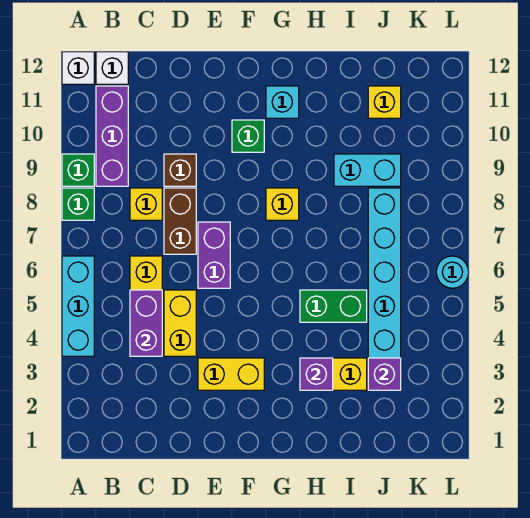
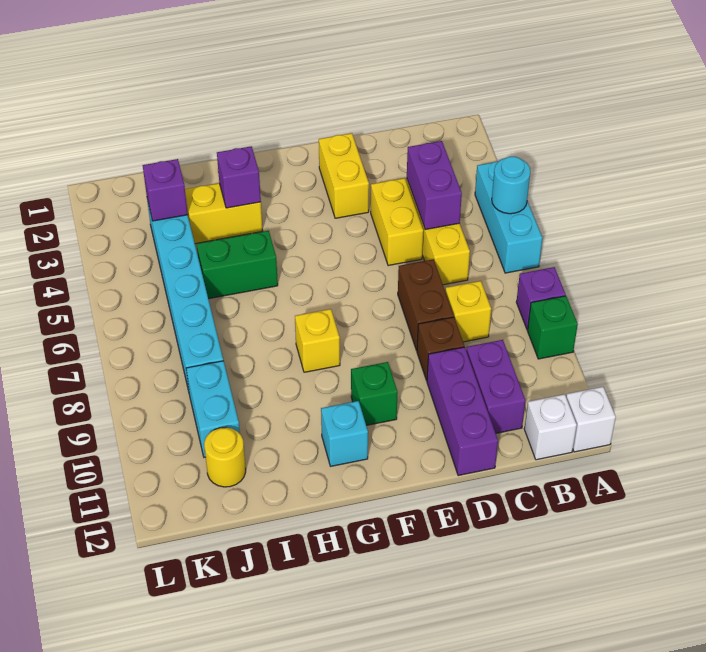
green brick A8 level 1 -> purple brick A8 level 1
purple brick B9:B11 level 1 -> purple brick D10:D12 level 1
yellow brick E3:F3 level 1 -> yellow brick E2:E3 level 1
purple brick E6:E7 level 1 -> purple brick C10:C11 level 1
cyan brick I9:J9 level 1 -> cyan brick J9:J10 level 1
yellow brick J11 level 1 -> yellow round brick J11 level 1
cyan round brick L6 level 1 -> cyan round brick A5 level 2

